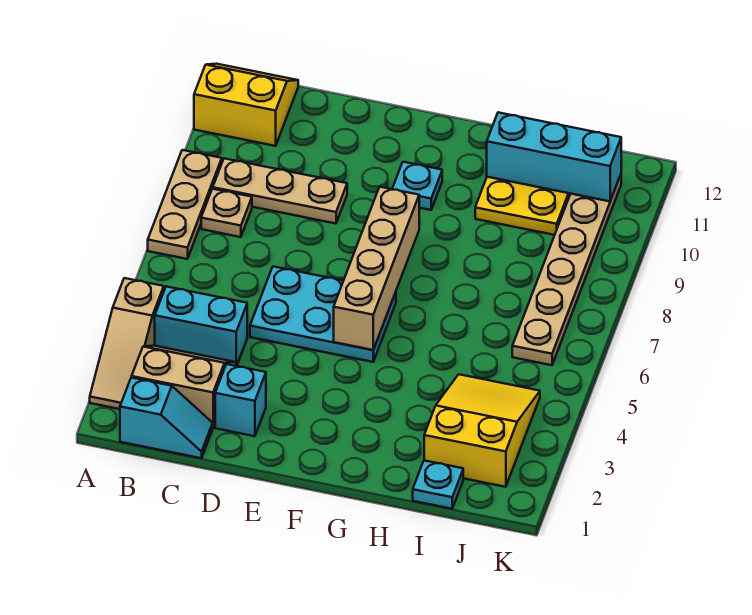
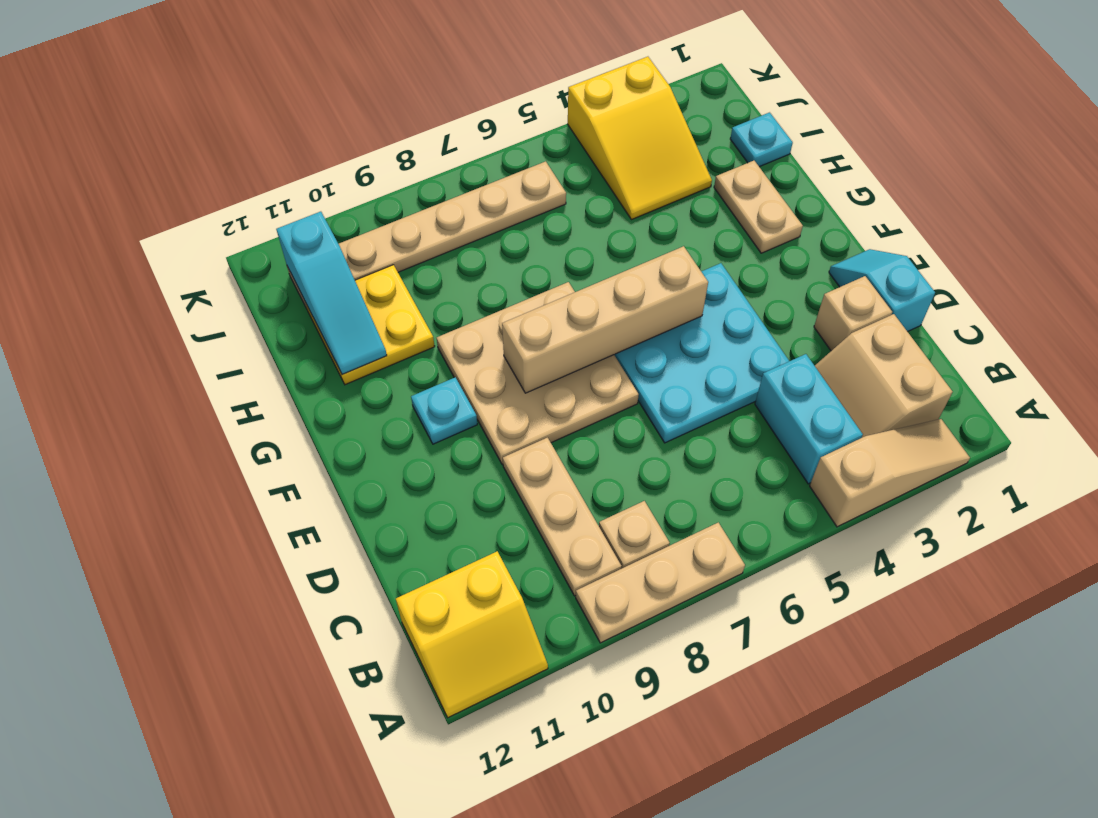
yellow slope A11:B12 level 1 top 11 -> yellow slope A11:B12 level 1 top B
cyan slope B1:C1 level 1 top B -> cyan slope D1:E1 level 1 top D
cyan brick D2 level 1 -> tan brick D2 level 1
cyan plate D5:F6 level 1 -> cyan plate D4:F6 level 1
none -> tan plate E7:G9 level 1
none -> tan plate G2:H2 level 1
cyan brick H11:J11 level 2 -> cyan slope H11:J11 level 2 top J
yellow slope I2:J4 level 1 top 2 -> yellow slope I3:K4 level 1 top K

